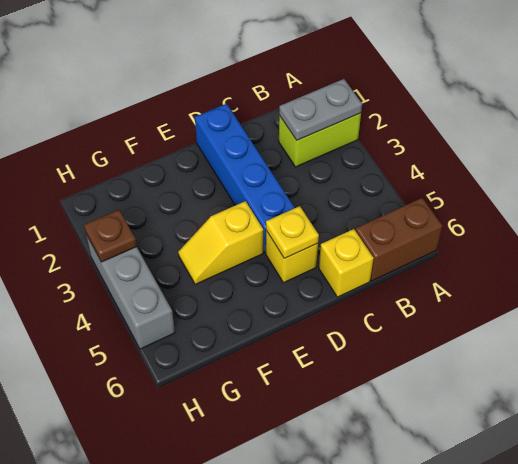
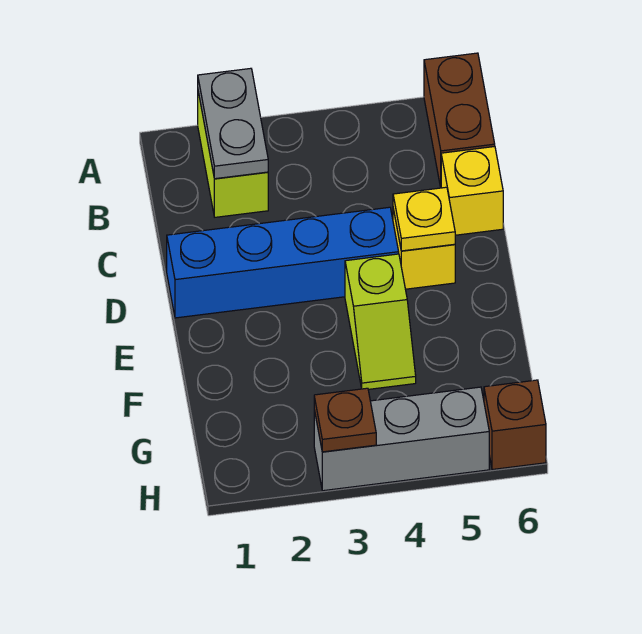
yellow slope E4:F4 level 1 top E -> lime slope E4:F4 level 1 top E
none -> brown brick H6 level 1

